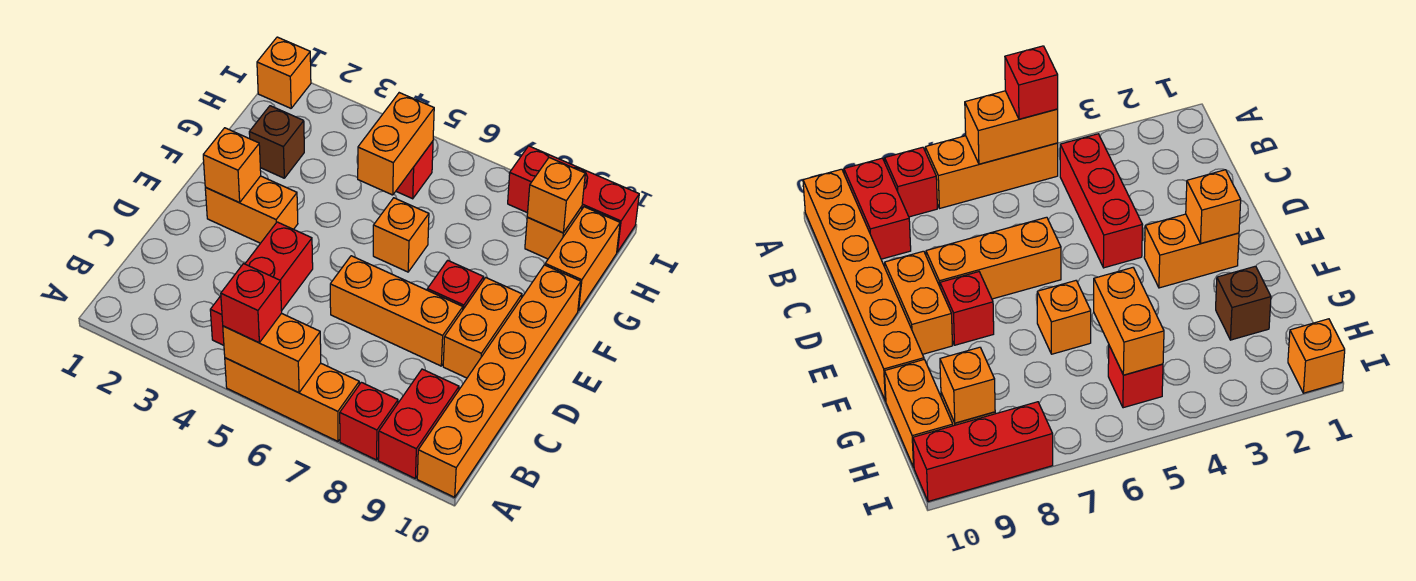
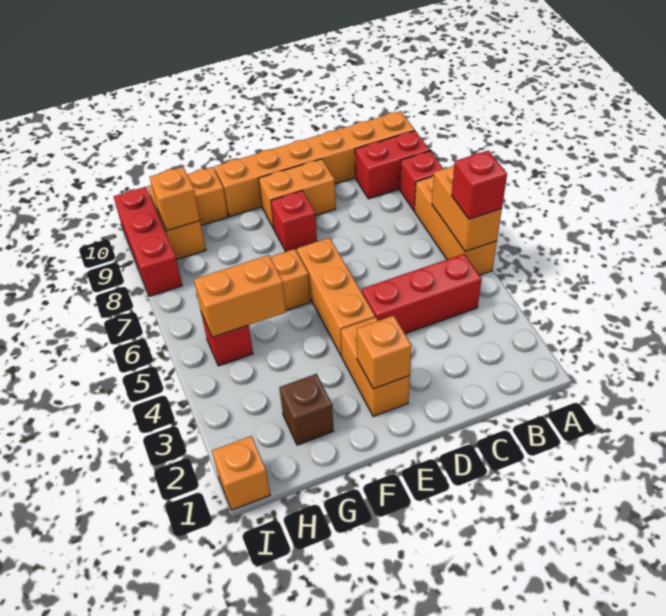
orange brick D6:D8 level 1 -> orange brick E4:E6 level 1

